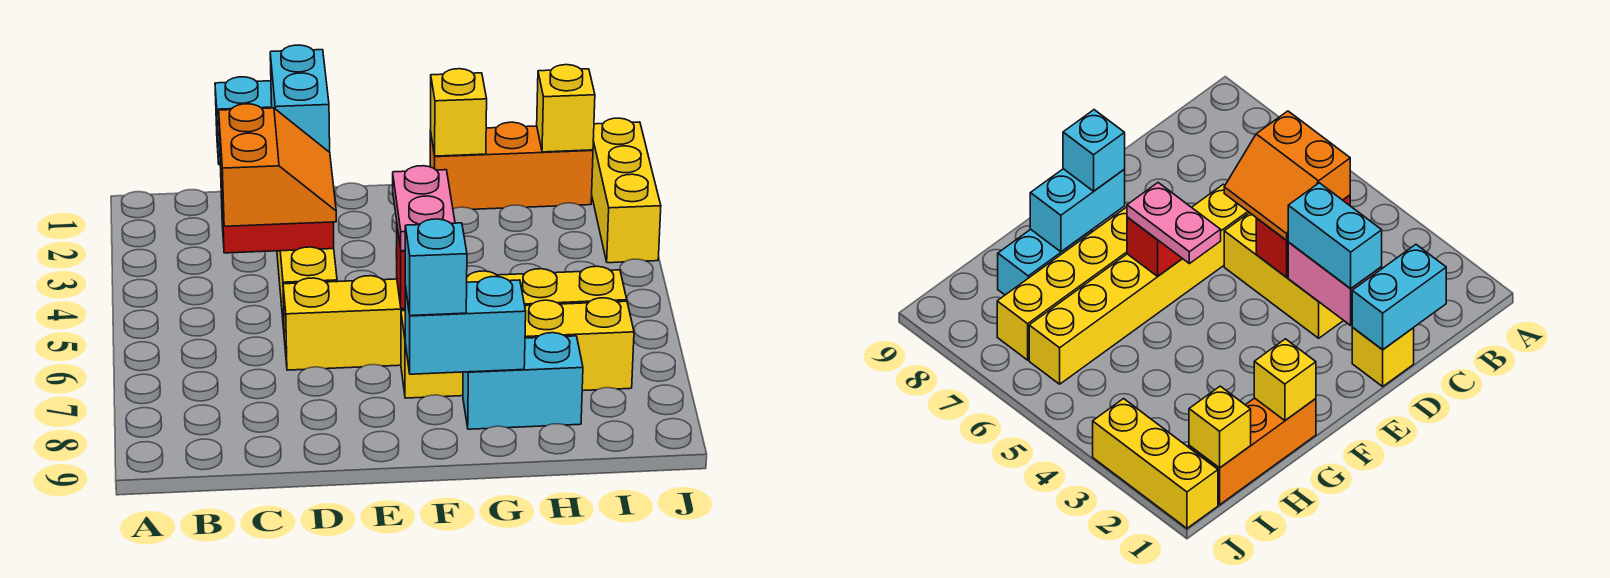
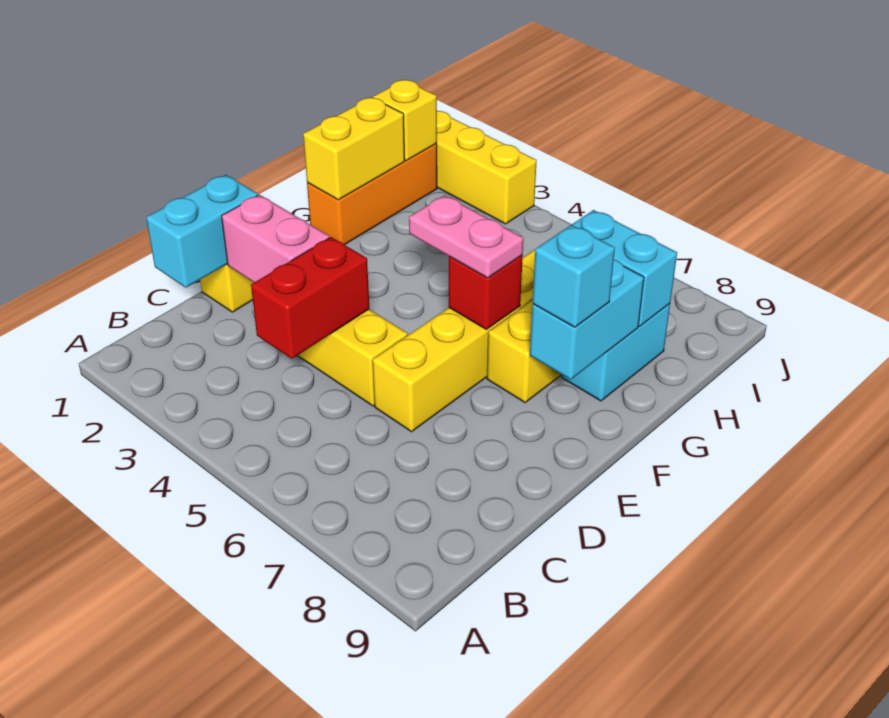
orange slope C4:D5 level 3 top C -> none
cyan brick D2:D3 level 3 -> cyan brick H7:H8 level 2
yellow brick G1 level 2 -> yellow brick G1:H1 level 2

